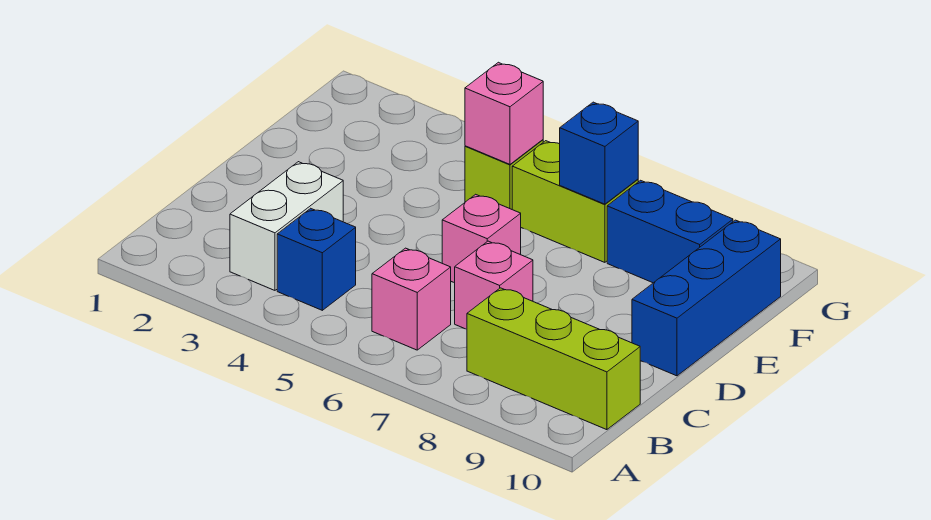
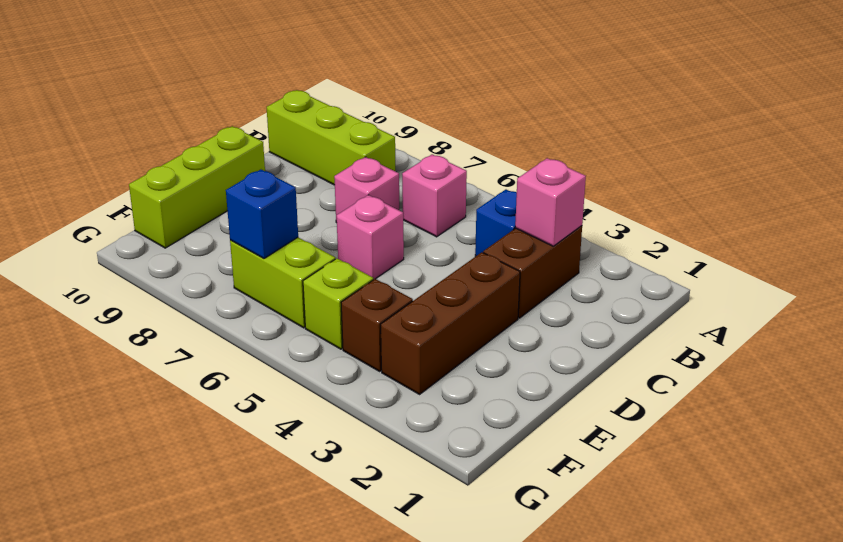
white brick B3:C3 level 1 -> brown brick B3:C3 level 1
none -> brown brick D3:F3 level 1
blue brick D10:F10 level 1 -> lime brick D10:F10 level 1
none -> brown brick F4 level 1
pink brick F5 level 2 -> pink brick B3 level 2
blue brick F8:F9 level 1 -> none

